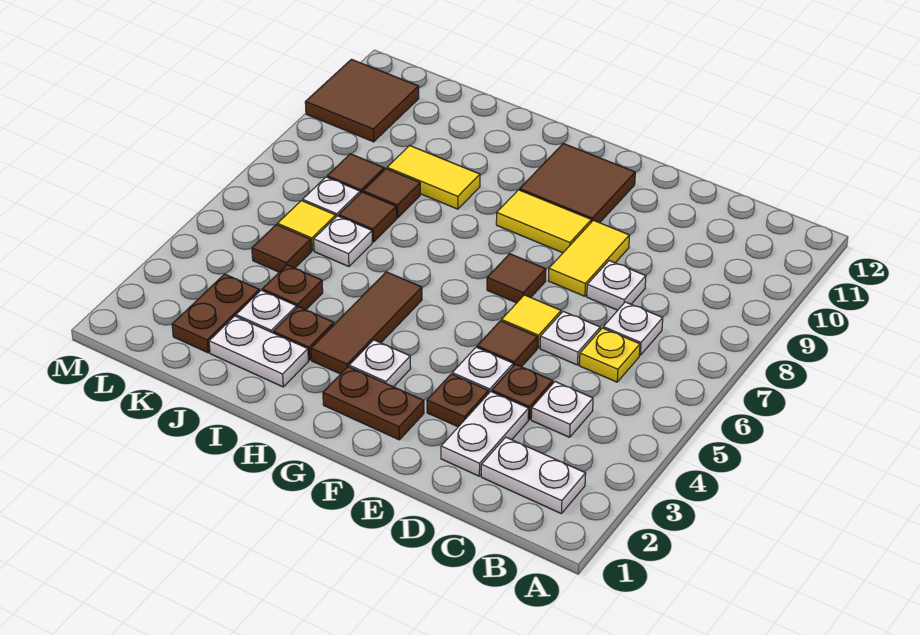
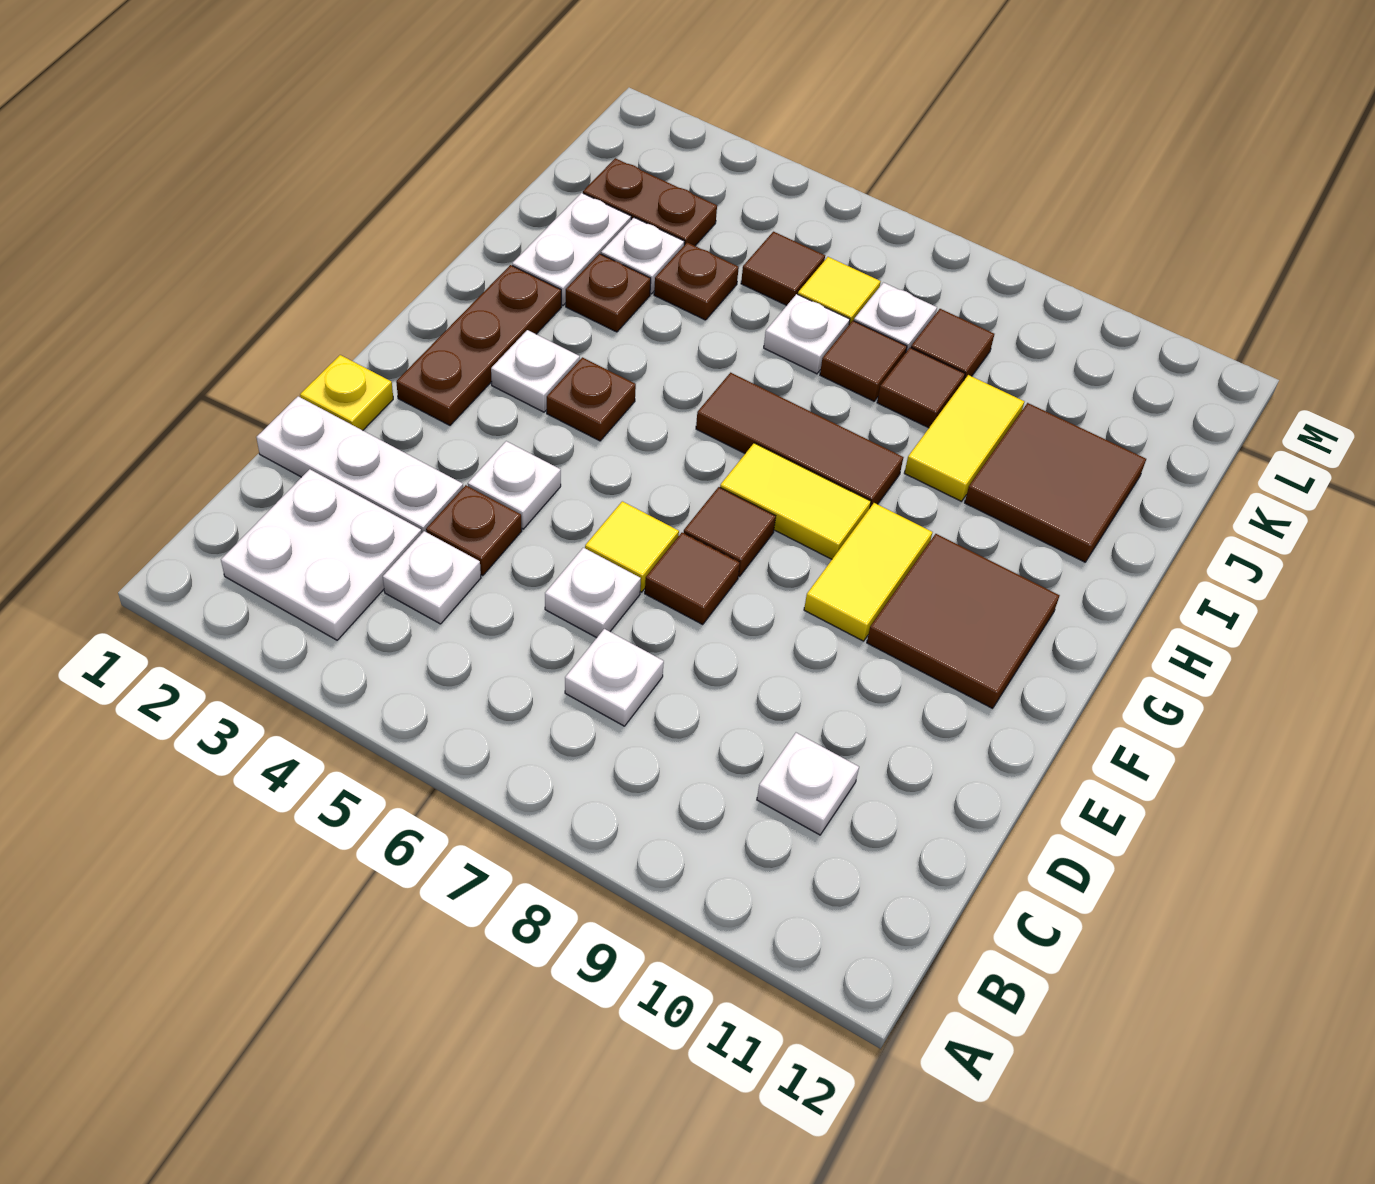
white plate B2:C2 level 1 -> white plate B2:C3 level 1
yellow plate C6 level 1 -> yellow plate E1 level 1
white plate D2:D3 level 1 -> white plate D1:D3 level 1
white plate D8 level 1 -> white plate C10 level 1
brown plate E3 level 1 -> brown plate G4 level 1
brown tile E5 level 1 -> brown tile E7 level 1
yellow tile E8:E9 level 1 -> yellow tile G7:G8 level 1
brown plate F2:G2 level 1 -> brown plate F2:H2 level 1
brown tile H3:H5 level 1 -> brown tile H6:H8 level 1
brown tile L10:M11 level 1 -> brown tile I10:J11 level 1

